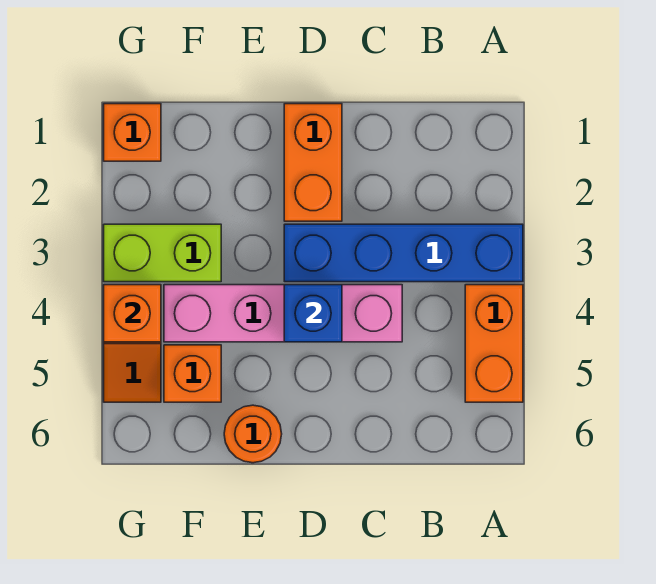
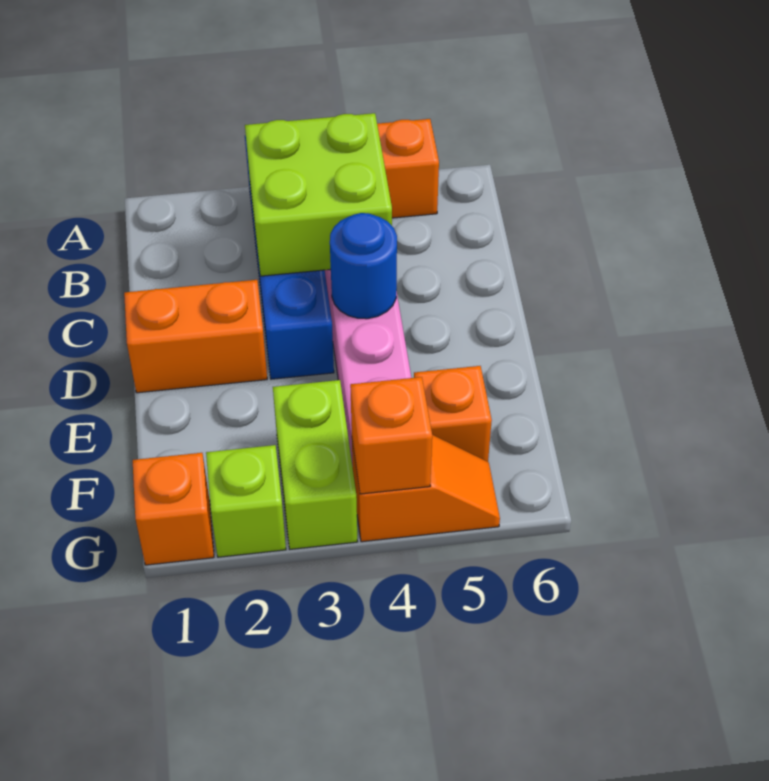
none -> lime brick B3:C4 level 2
blue brick D4 level 2 -> blue round brick D4 level 2
orange round brick E6 level 1 -> none
none -> lime brick G2 level 1

